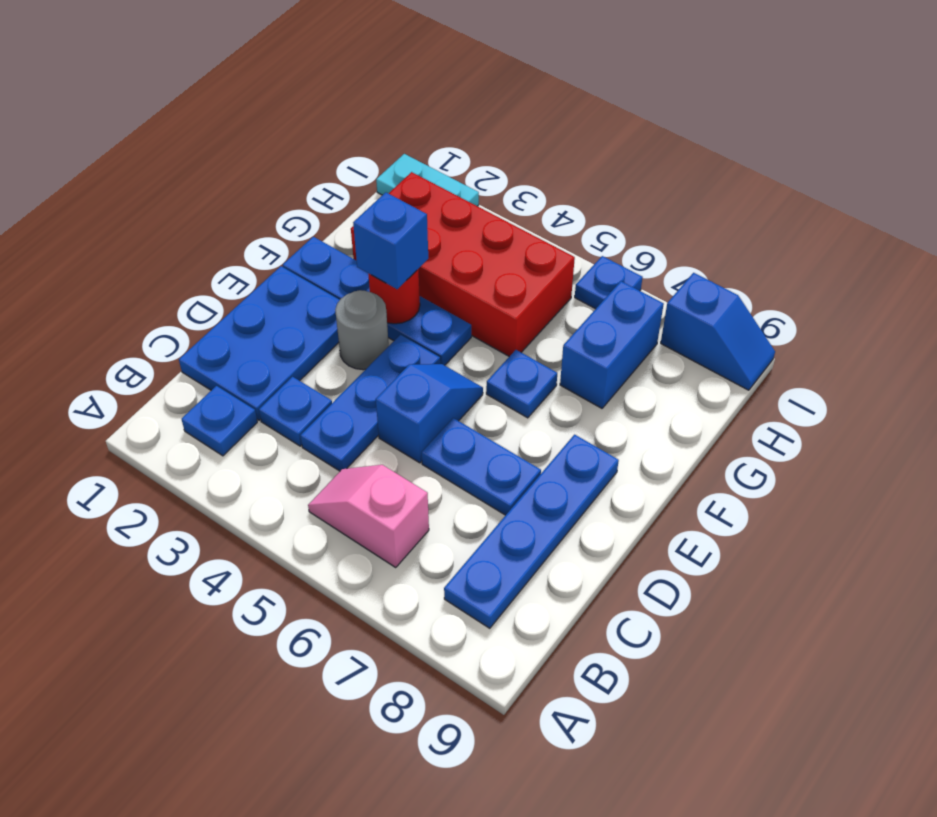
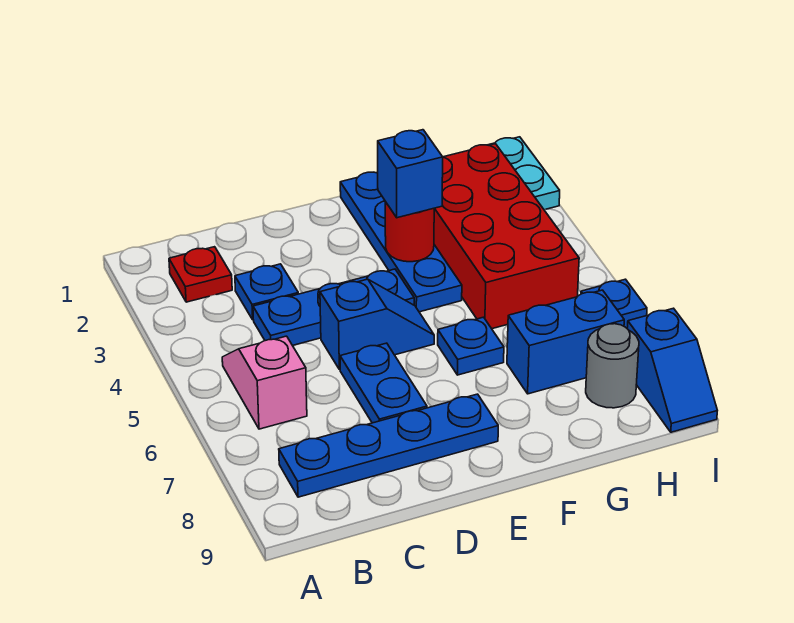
blue plate B2 level 1 -> red plate B2 level 1
blue plate C1:E2 level 1 -> none
grey round brick E3 level 1 -> grey round brick H8 level 1

